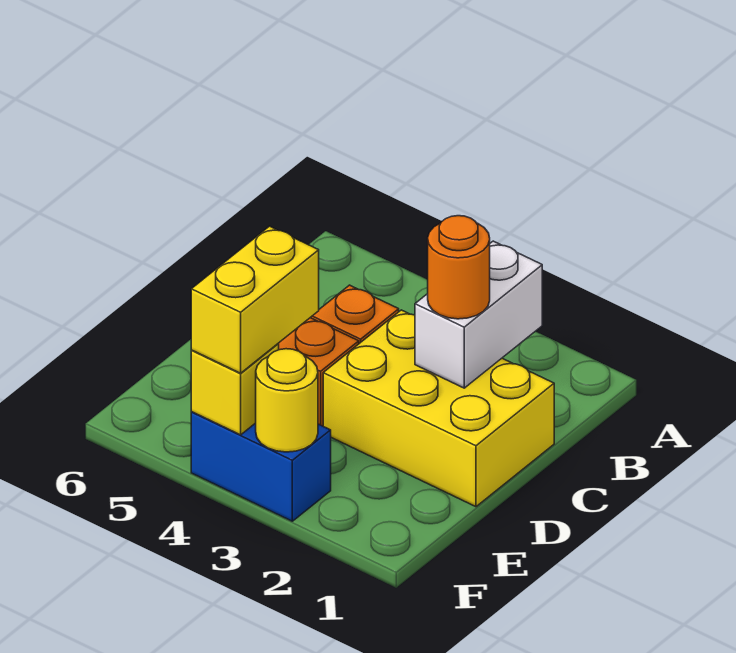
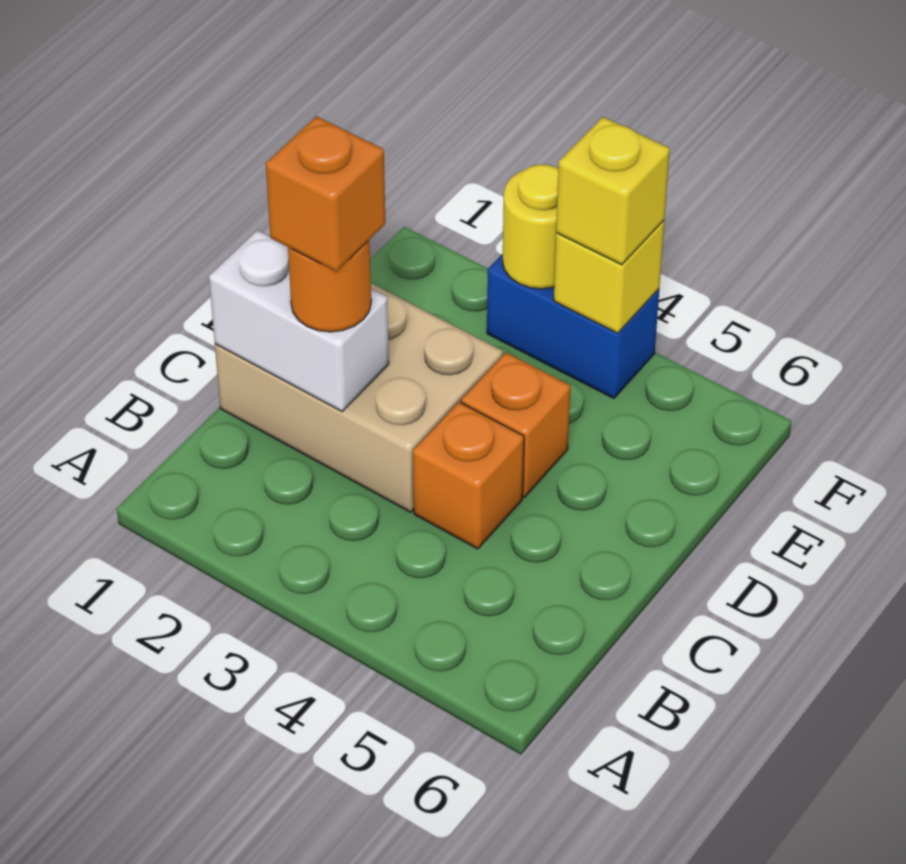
white brick B2:C2 level 2 -> white brick C1:C2 level 2
yellow brick C1:D3 level 1 -> tan brick C1:D3 level 1
none -> orange brick C2 level 4
yellow brick E4:F4 level 3 -> yellow brick F4 level 3

